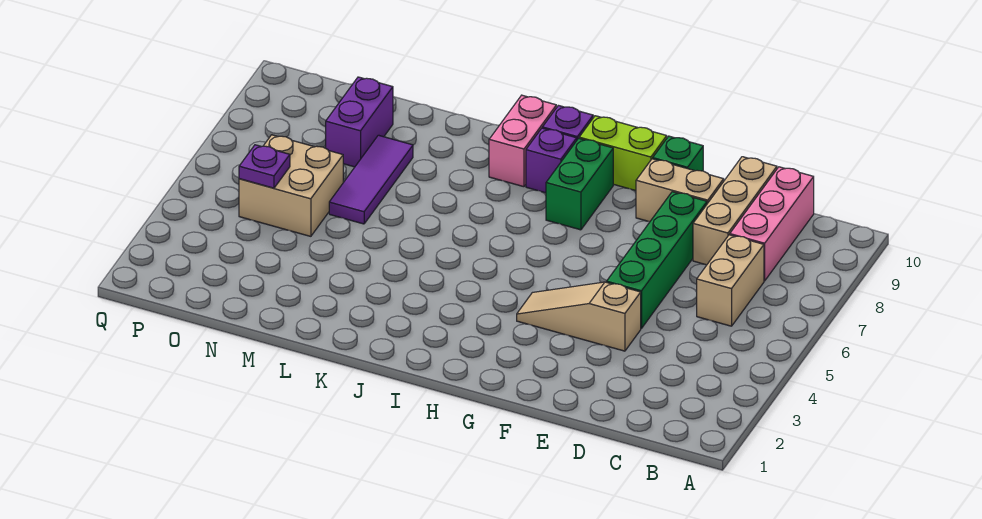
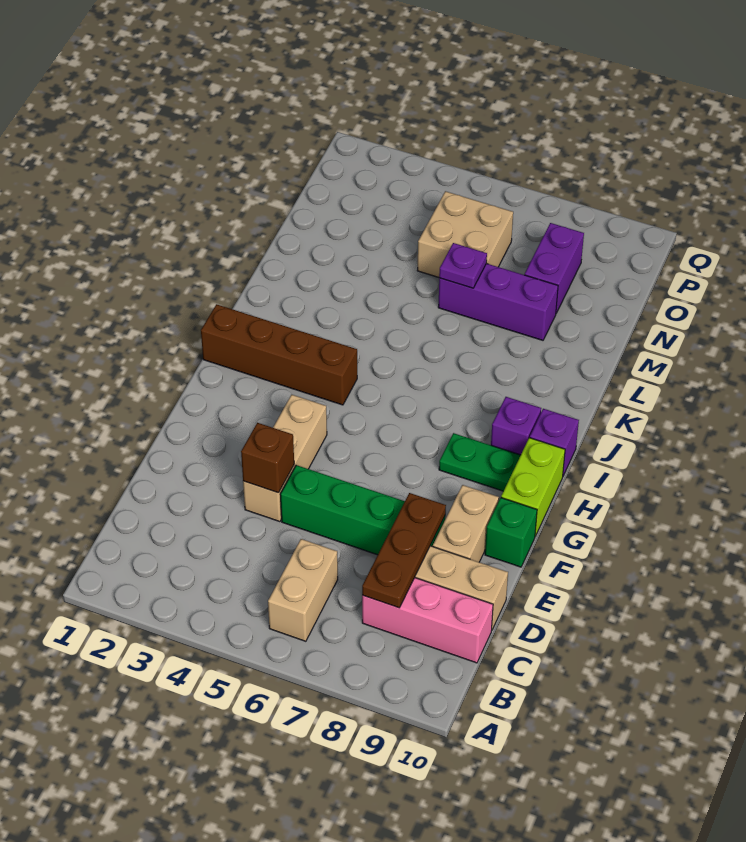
tan brick C6:C7 level 1 -> tan brick B6:C6 level 1
none -> brown plate C8:E8 level 2
tan slope E4:G4 level 1 top E -> tan brick E4:G4 level 1
none -> brown brick E4 level 2
green brick H8:H9 level 1 -> green plate H8:H9 level 1
none -> brown brick I1:I4 level 1
pink brick J9:J10 level 1 -> none
purple tile M6:M8 level 1 -> purple brick M6:M8 level 1
purple brick N8:N9 level 1 -> purple brick N8:O8 level 1
purple plate O5 level 2 -> purple plate M6 level 2

